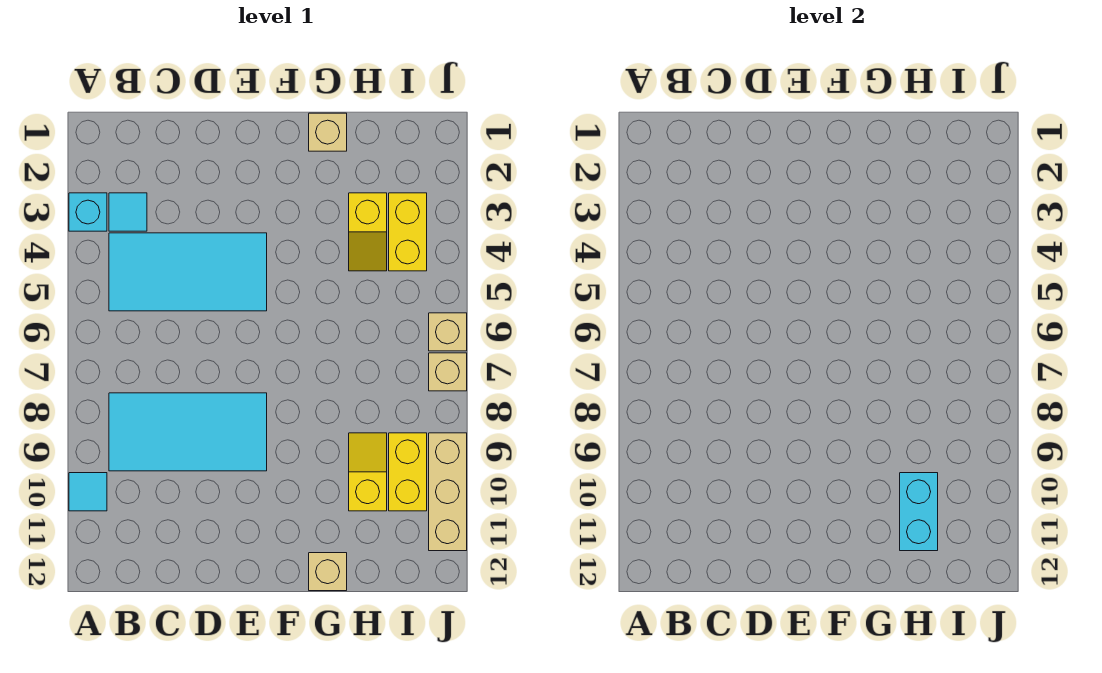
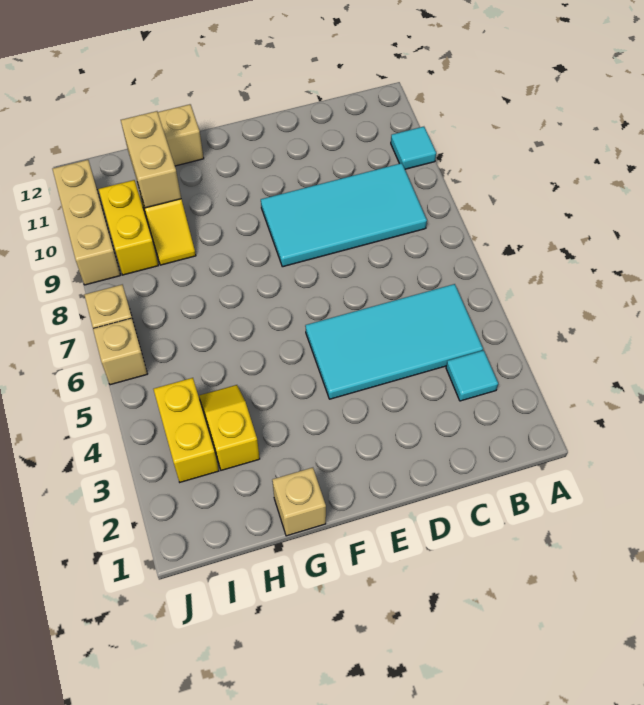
cyan brick A3 level 1 -> none
cyan brick H10:H11 level 2 -> tan brick H10:H11 level 2

